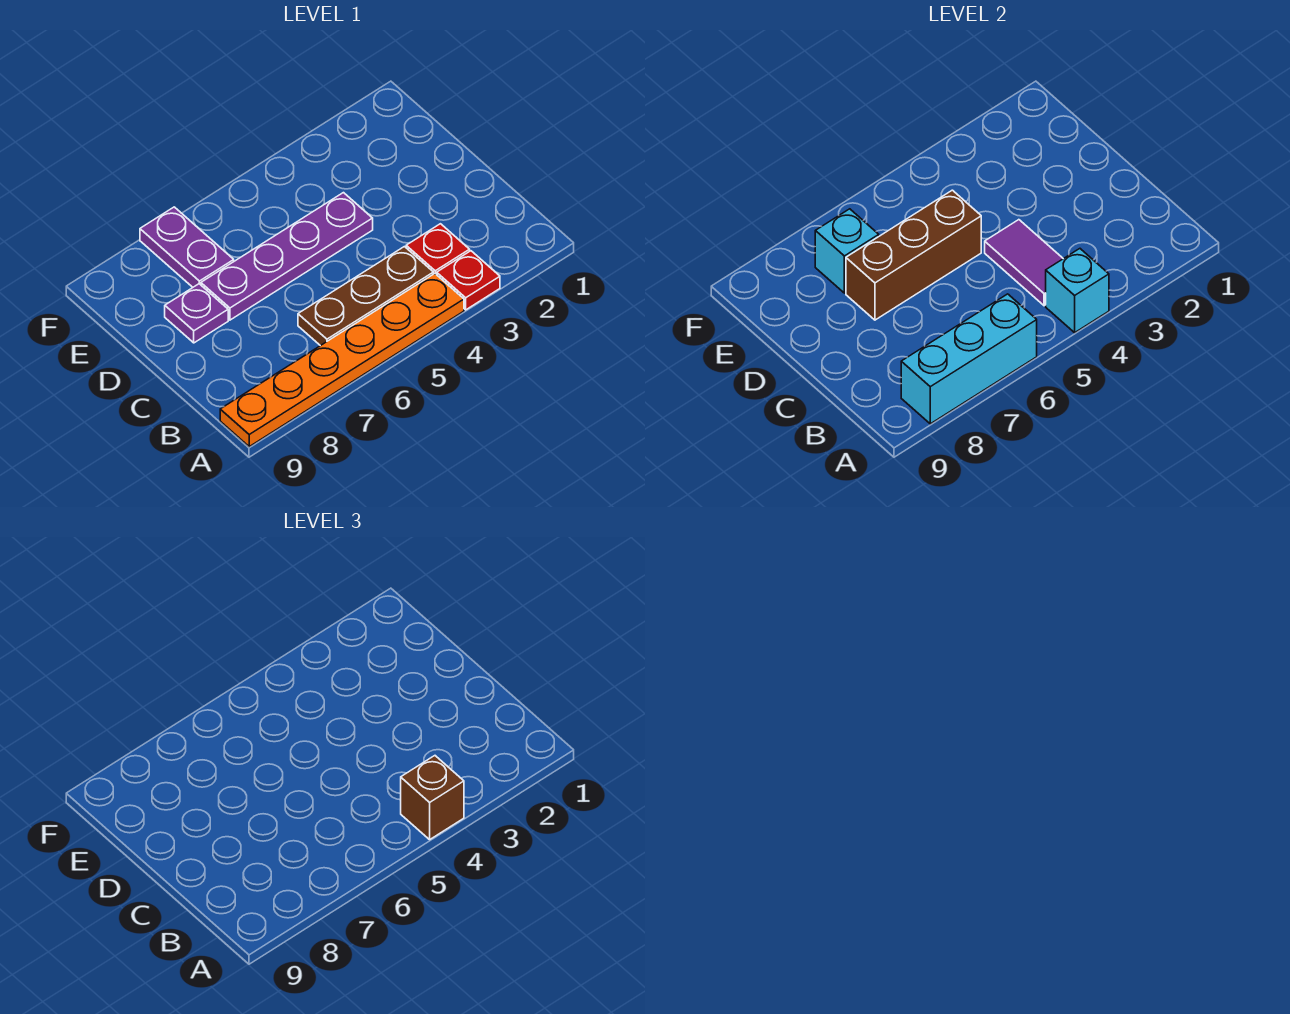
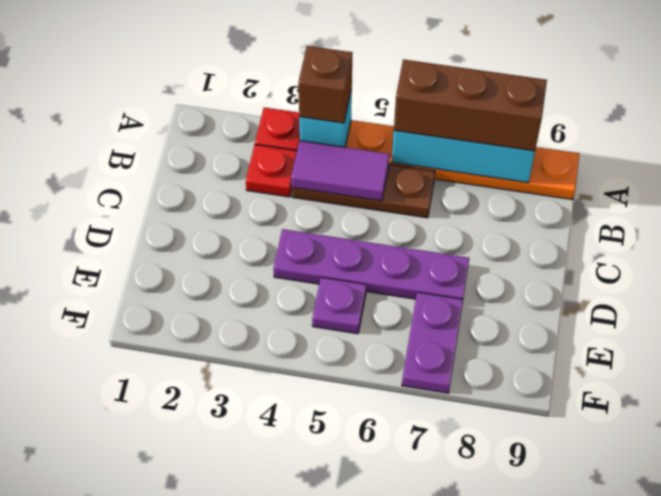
purple tile B4:C4 level 2 -> purple tile B4:B5 level 2
brown brick D5:D7 level 2 -> brown brick A6:A8 level 3
purple plate D8 level 1 -> purple plate E5 level 1
cyan brick E7 level 2 -> none

